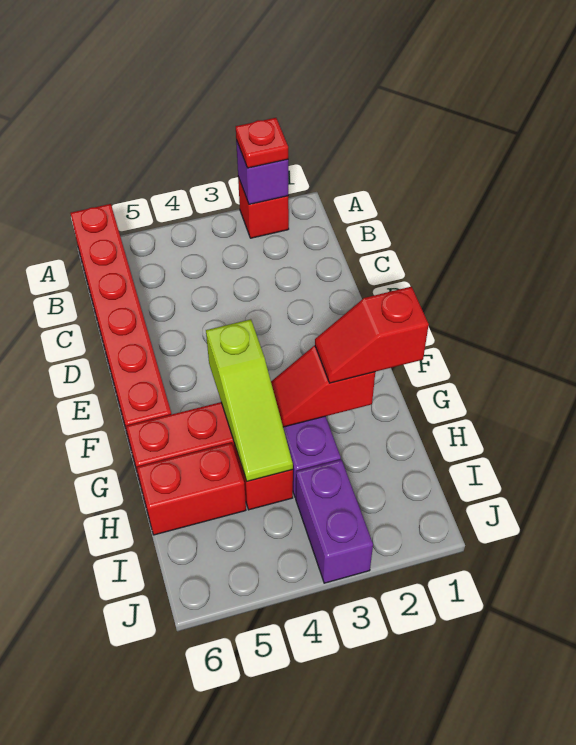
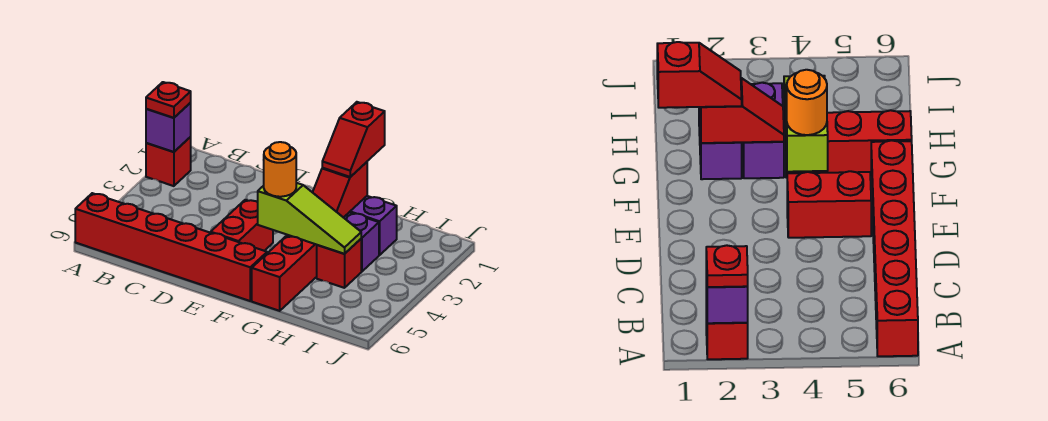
none -> orange round brick F4 level 3
red brick H5:H6 level 1 -> red brick E4:E5 level 1
purple brick I3:J3 level 1 -> purple brick G2:H2 level 1

